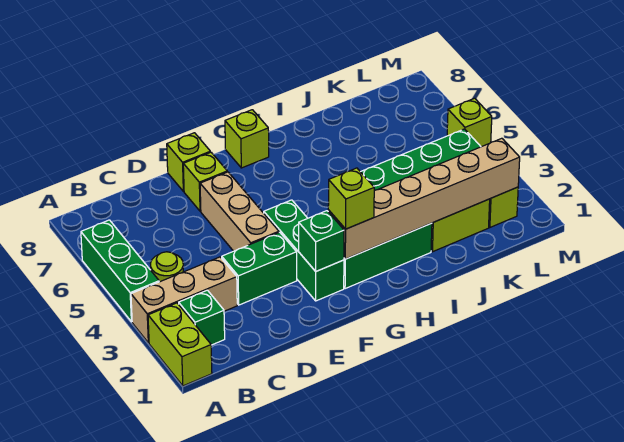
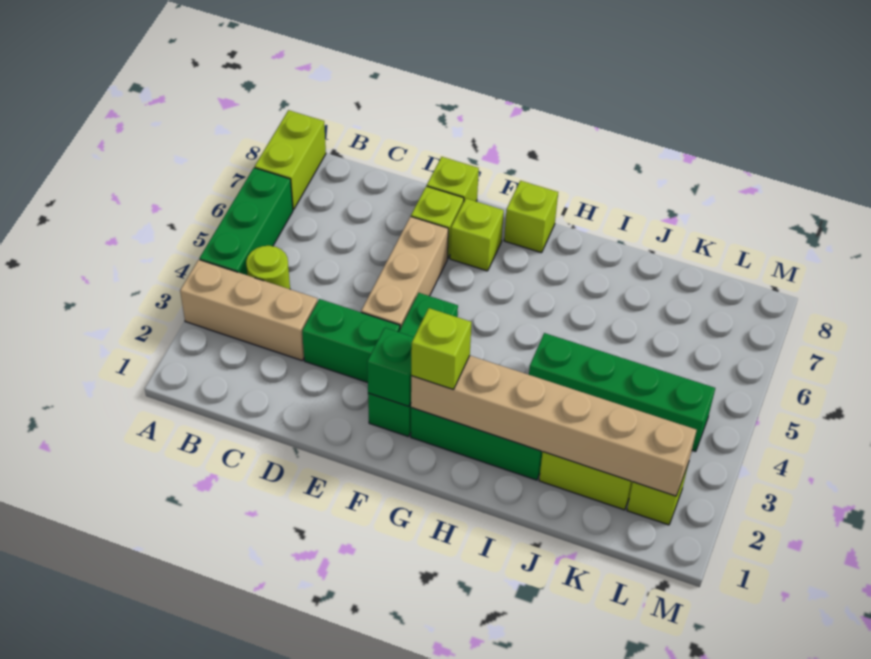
lime brick A1:A2 level 1 -> lime brick A7:A8 level 1
green brick B2 level 1 -> none
lime brick M5 level 1 -> lime brick F7 level 1

